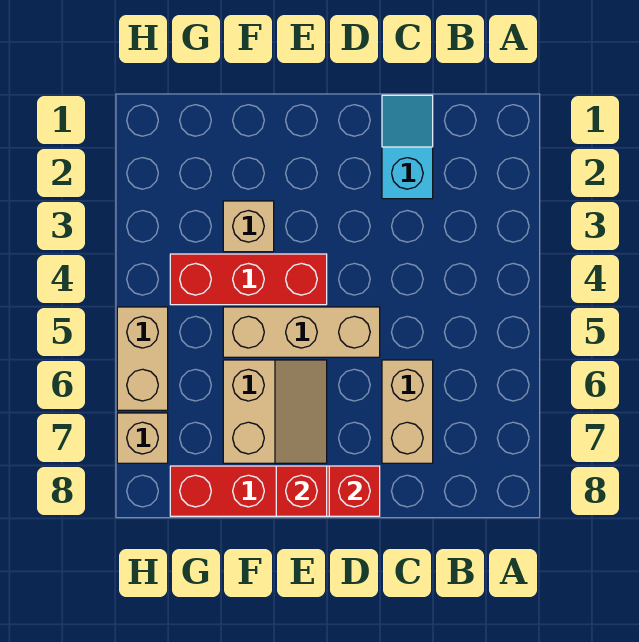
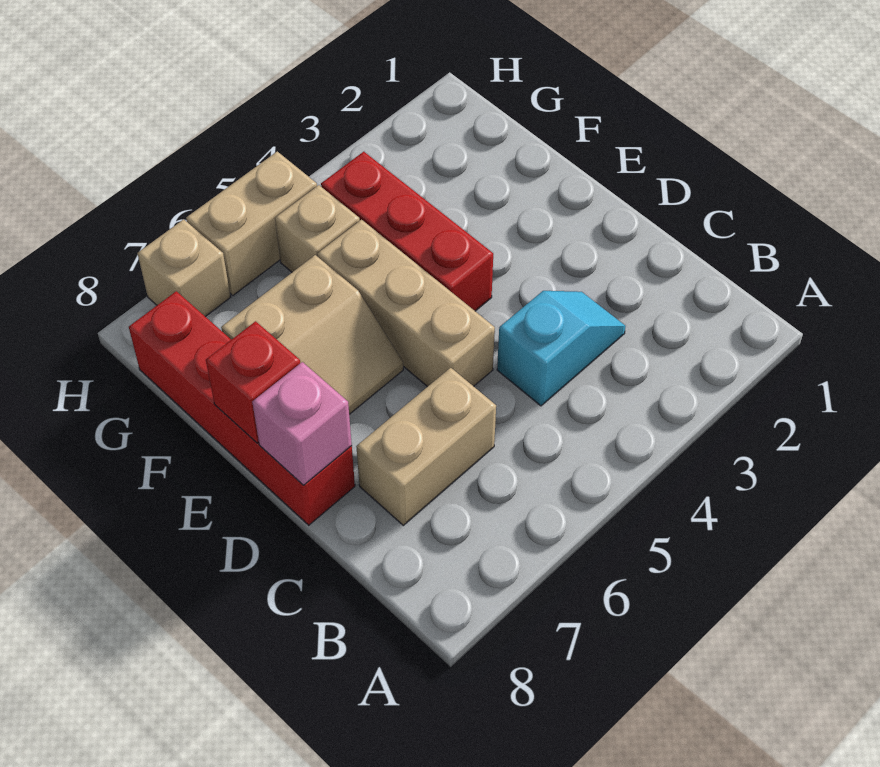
cyan slope C1:C2 level 1 top 2 -> cyan slope C3:C4 level 1 top 4
red brick D8 level 2 -> pink brick D8 level 2
tan brick F3 level 1 -> tan brick G5 level 1

